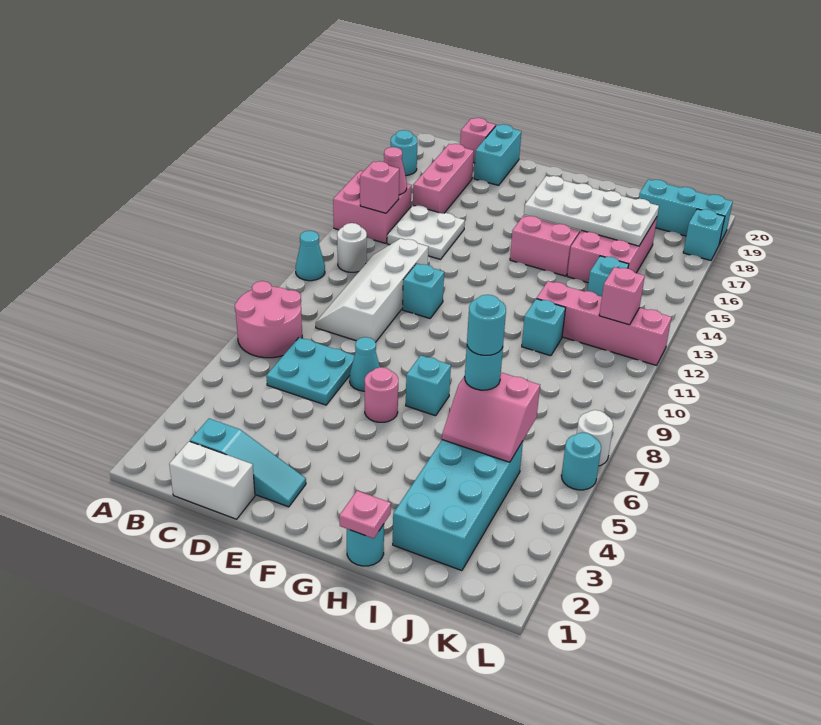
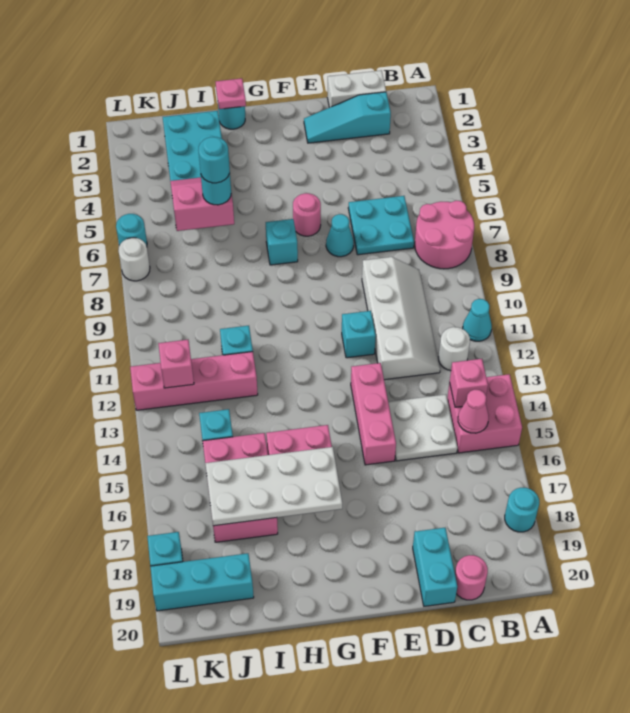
pink brick C16:C18 level 1 -> pink brick E13:E15 level 1
pink brick C20 level 1 -> pink round brick C20 level 1

